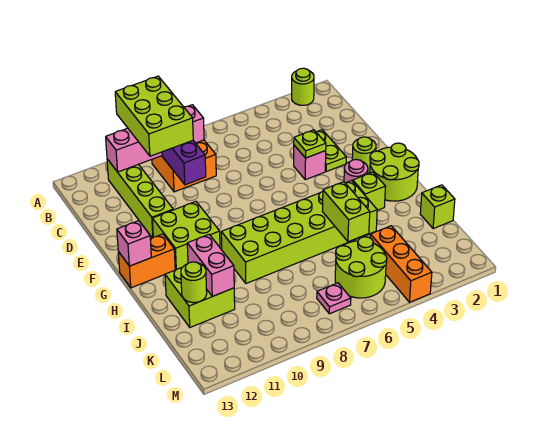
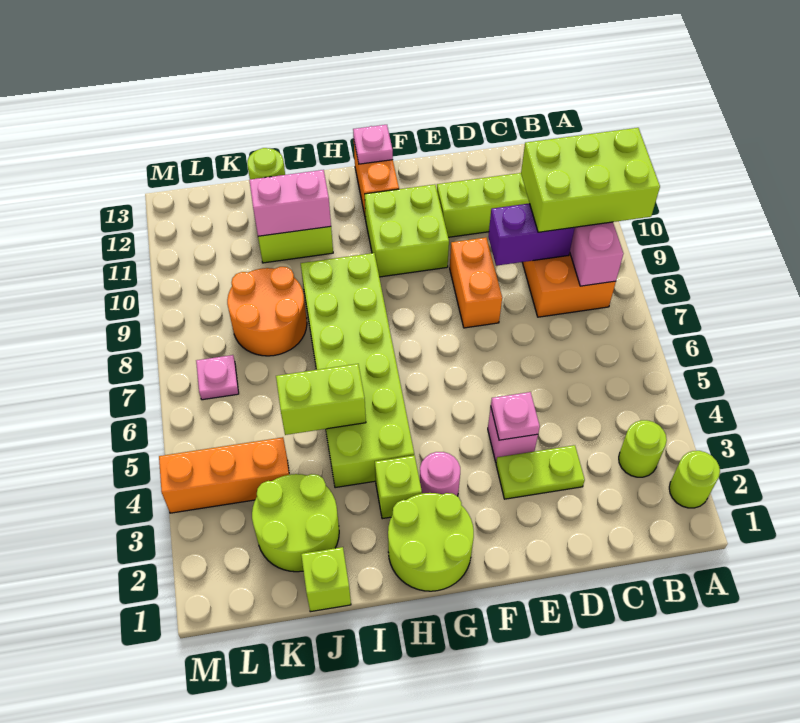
lime plate E4 level 2 -> pink plate E4 level 2
none -> orange brick E8:E9 level 1
lime round brick F2 level 1 -> lime round brick B3 level 1
pink brick G13 level 2 -> pink plate G13 level 2
none -> orange round brick J8:K9 level 1
lime round brick K5:L6 level 1 -> lime round brick J2:K3 level 1

